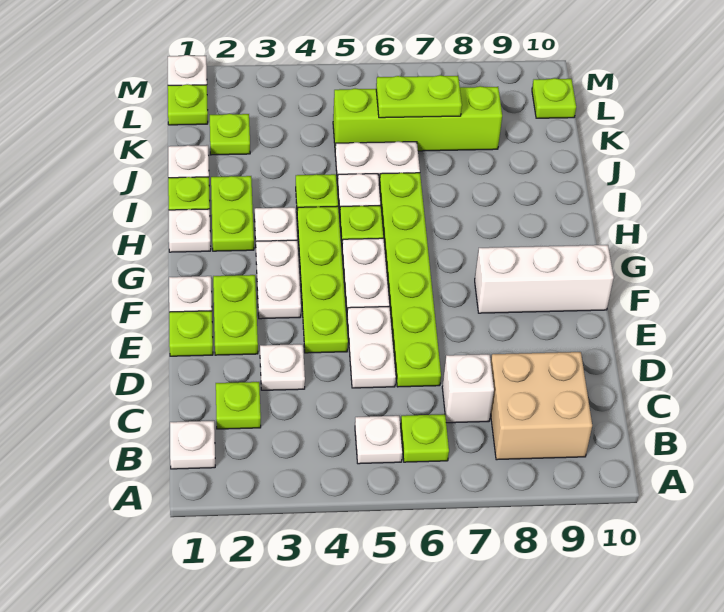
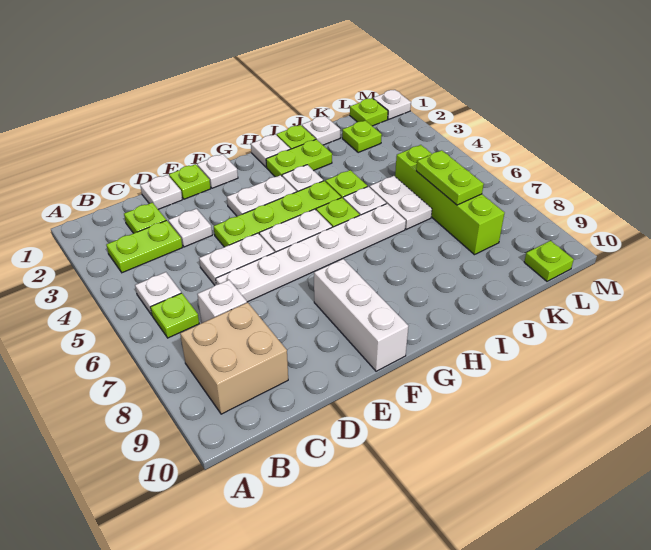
white plate B1 level 1 -> white plate D1 level 1
lime plate D6:I6 level 1 -> white plate D6:I6 level 1
lime plate E2:F2 level 1 -> lime plate B3:C3 level 1

